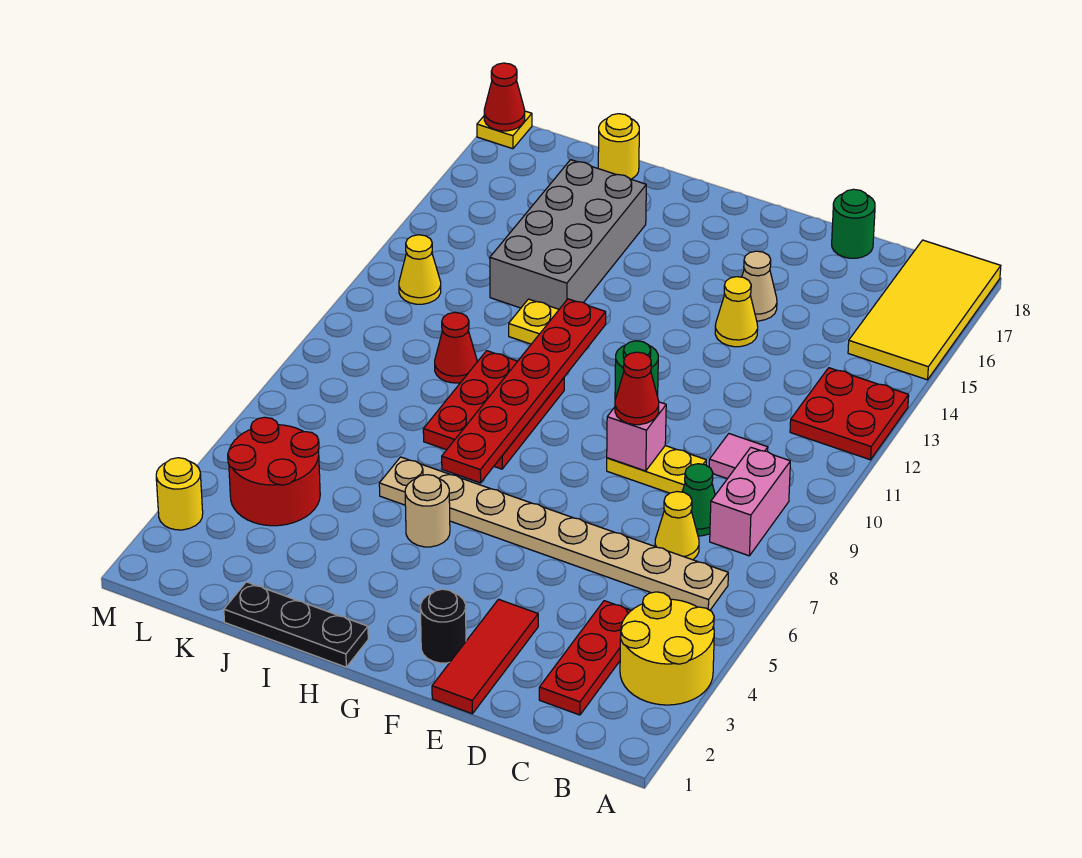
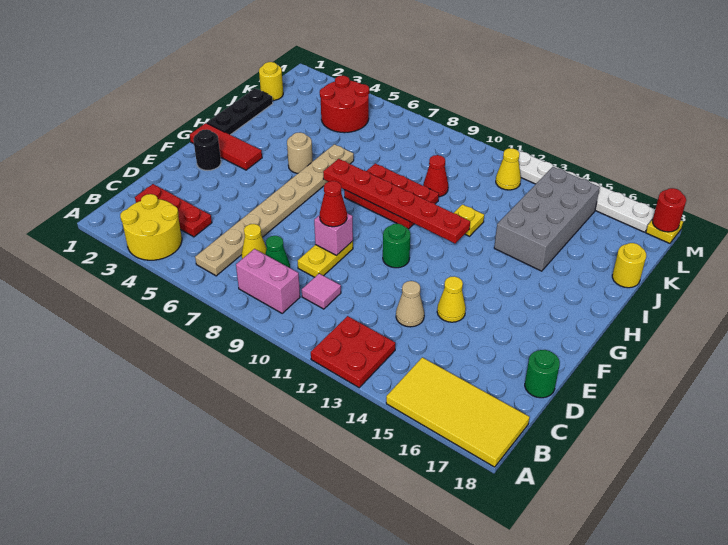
red tile E1:E3 level 1 -> red tile G1:G3 level 1
tan cone E15 level 1 -> tan cone D13 level 1
grey brick I13:J16 level 1 -> grey brick I14:L15 level 1
yellow round brick M3 level 1 -> yellow round brick K1 level 1
none -> white plate M12:M17 level 1
red cone M18 level 2 -> red round brick M18 level 2

